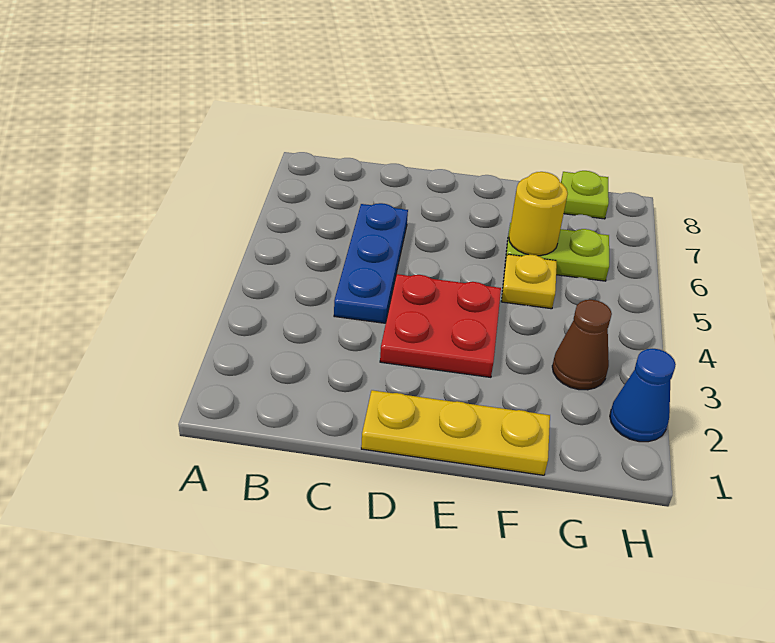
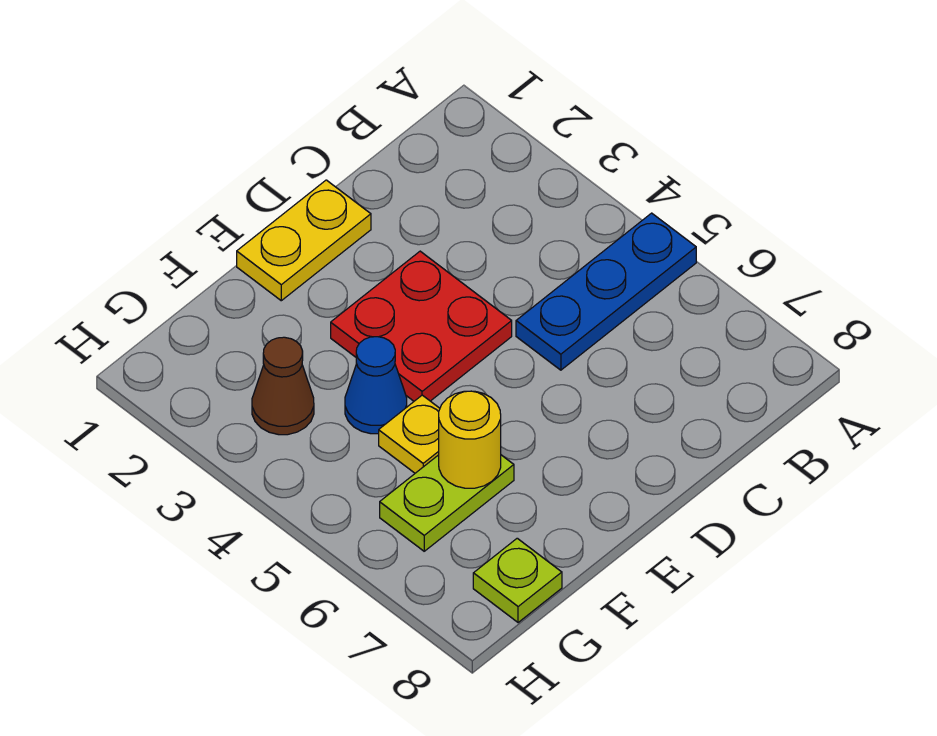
blue plate C4:C6 level 1 -> blue plate A5:C5 level 1
yellow plate D1:F1 level 1 -> yellow plate D1:E1 level 1
blue cone H2 level 1 -> blue cone F4 level 1

